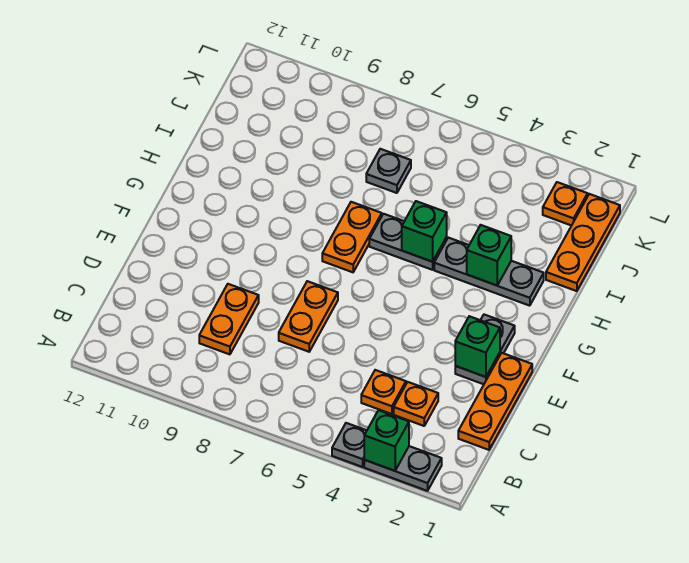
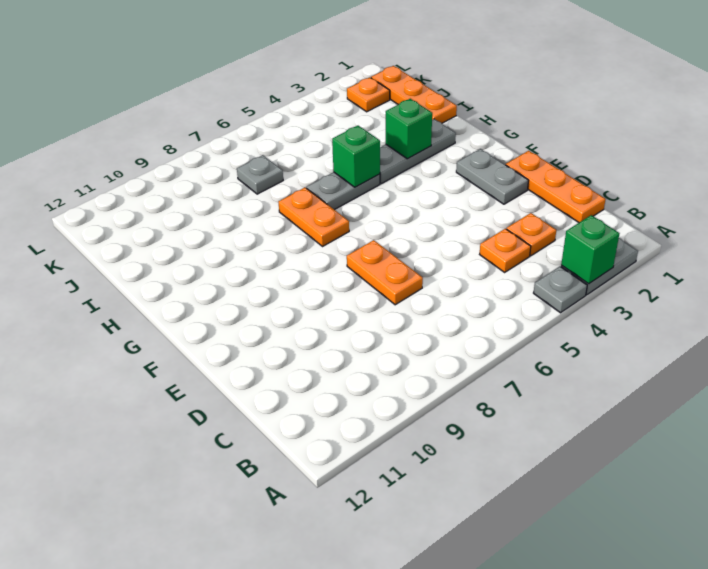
orange plate C9:D9 level 1 -> none
green brick E2 level 2 -> none

